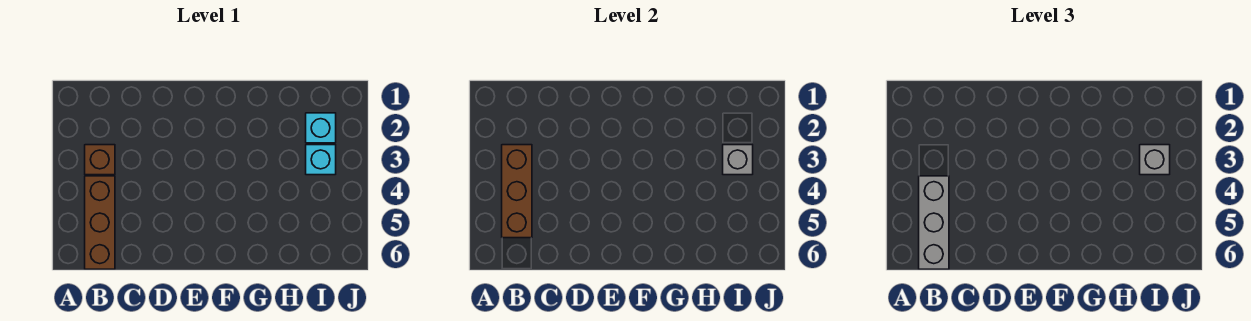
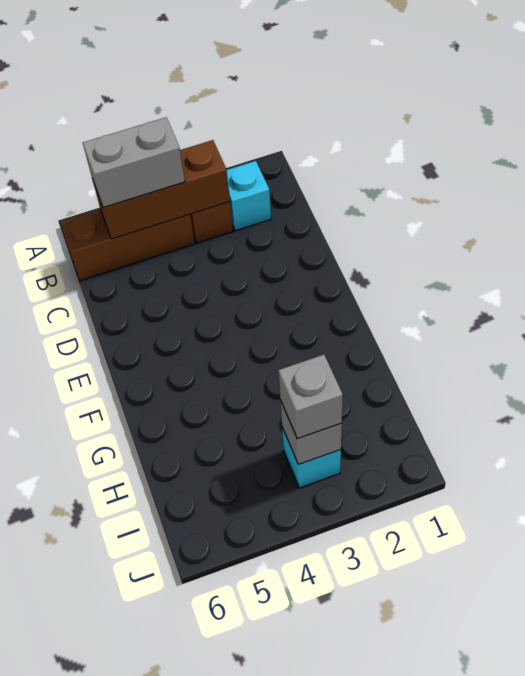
grey brick B4:B6 level 3 -> grey brick B4:B5 level 3
cyan brick I2 level 1 -> cyan brick B2 level 1

